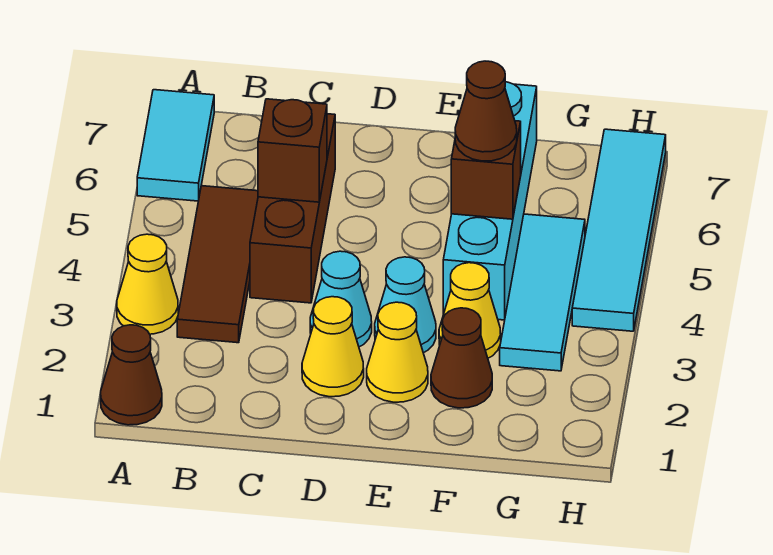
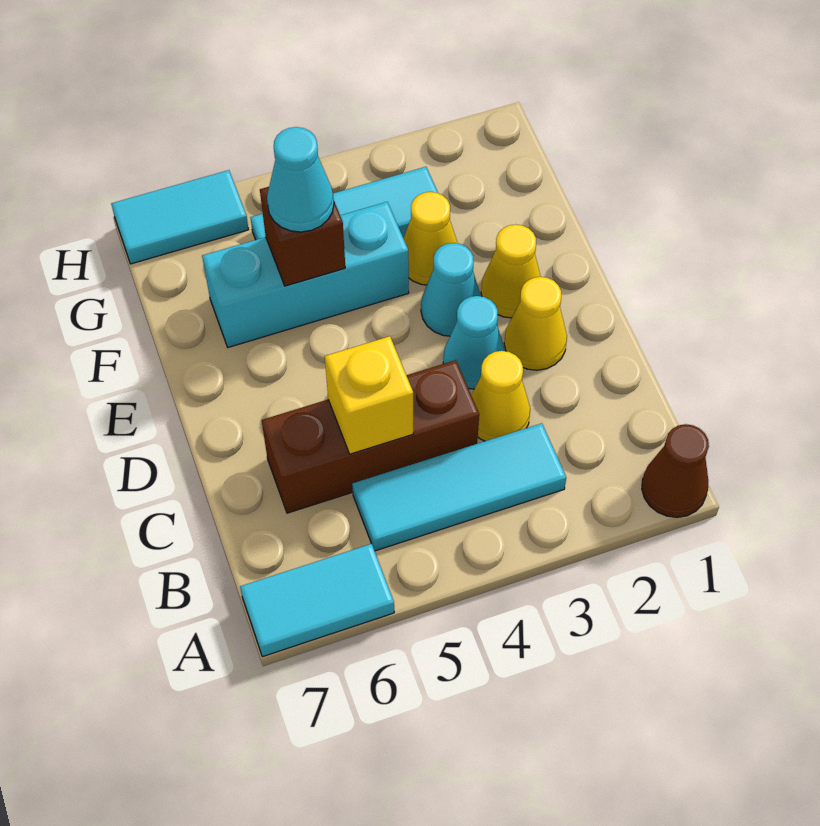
yellow cone A3 level 1 -> yellow cone C3 level 1
brown tile B3:B5 level 1 -> cyan tile B3:B5 level 1
brown brick C5 level 2 -> yellow brick C5 level 2
brown cone F2 level 1 -> none
cyan brick F4:F7 level 1 -> cyan brick F4:F6 level 1
brown cone F5 level 3 -> cyan cone F5 level 3
cyan tile H4:H7 level 1 -> cyan tile H6:H7 level 1

